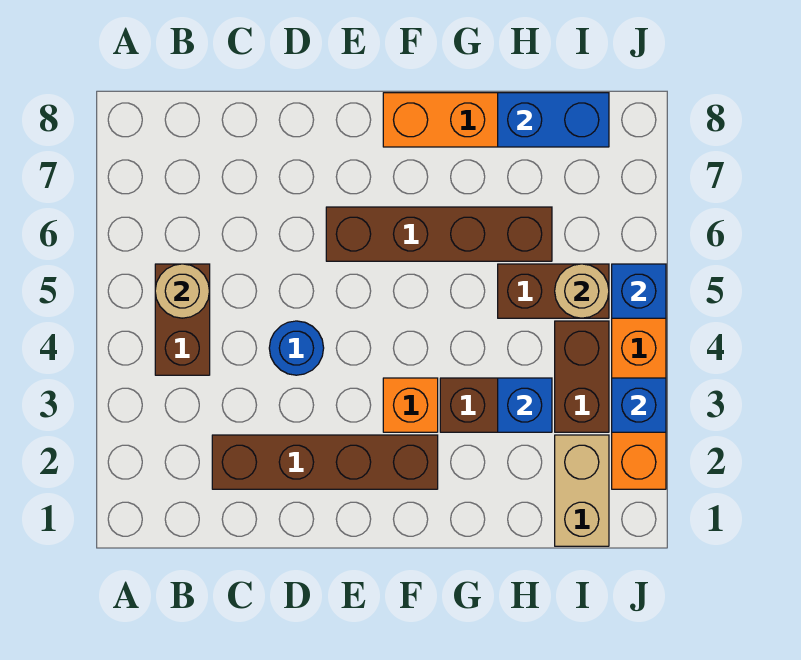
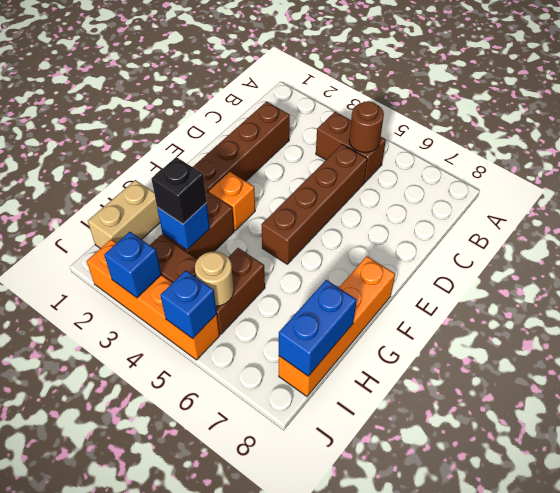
tan round brick B5 level 2 -> brown round brick B5 level 2
blue round brick D4 level 1 -> none
brown brick E6:H6 level 1 -> brown brick C5:F5 level 1
none -> black brick H3 level 3
tan brick I1:I2 level 1 -> tan brick H1:I1 level 1

